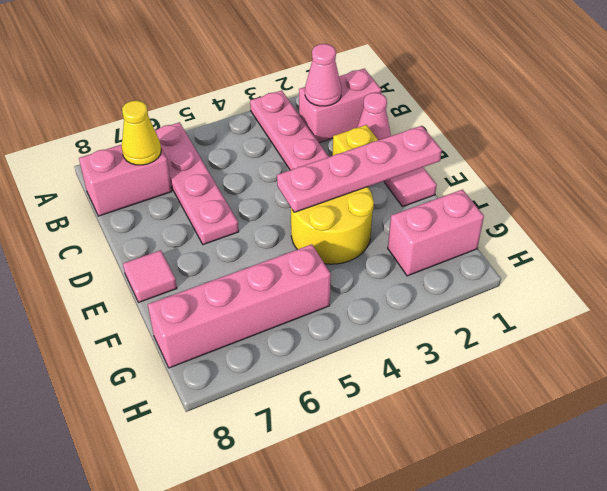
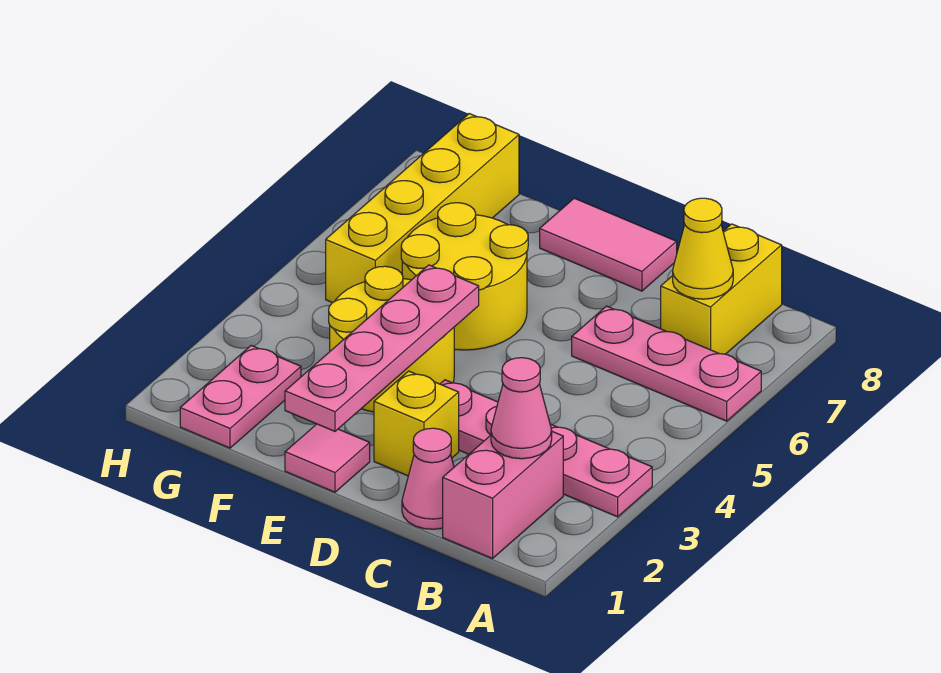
pink plate A6:D6 level 1 -> pink plate A6:C6 level 1
pink brick B7:B8 level 1 -> yellow brick B7:B8 level 1
none -> yellow round brick E5:F6 level 1
pink tile E8 level 1 -> pink tile D8:E8 level 1
pink brick G1:G2 level 1 -> pink plate G1:G2 level 1
pink brick G5:G8 level 1 -> yellow brick G5:G8 level 1

